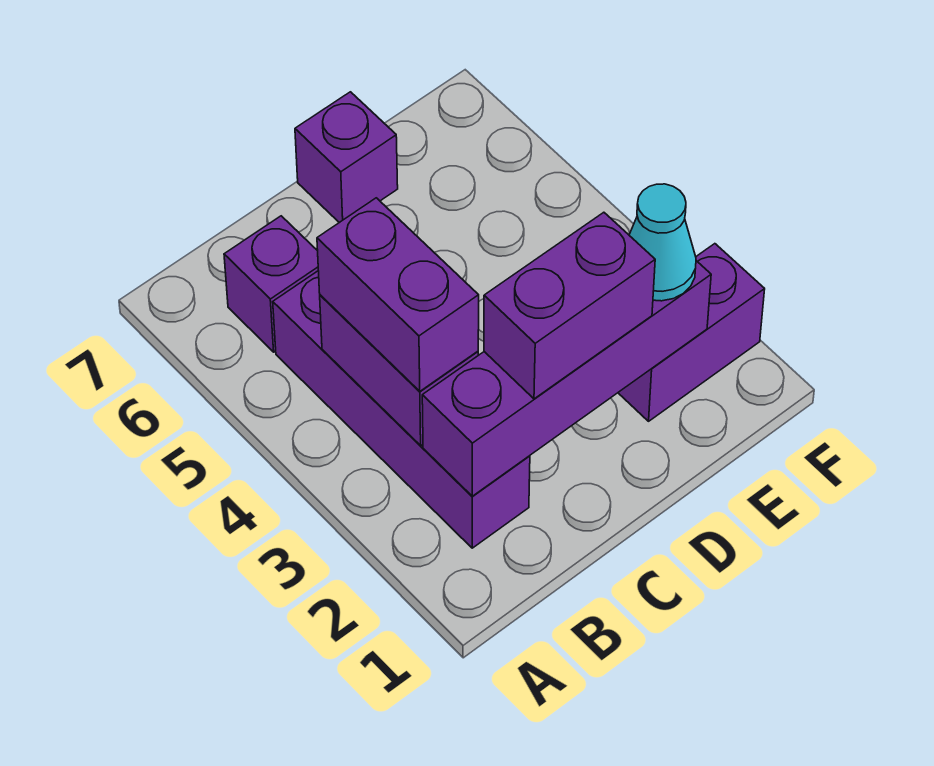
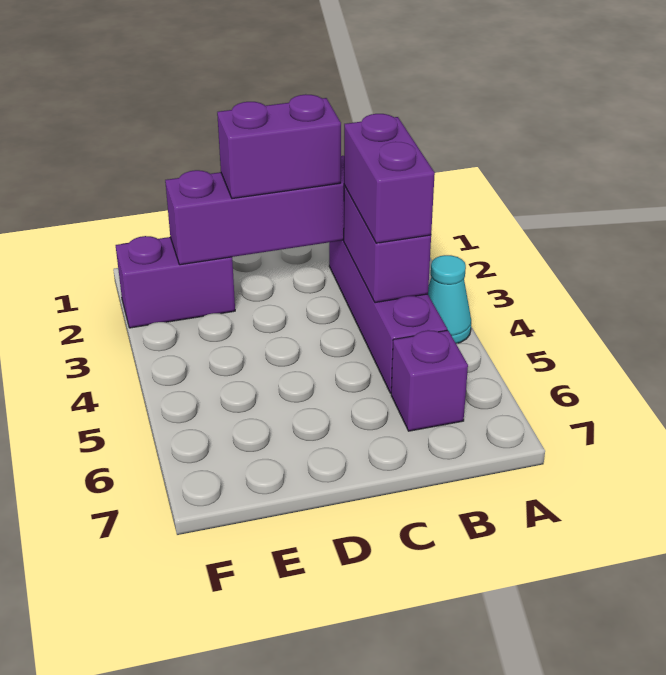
purple brick D7 level 1 -> none
cyan cone E2 level 3 -> cyan cone A4 level 1

